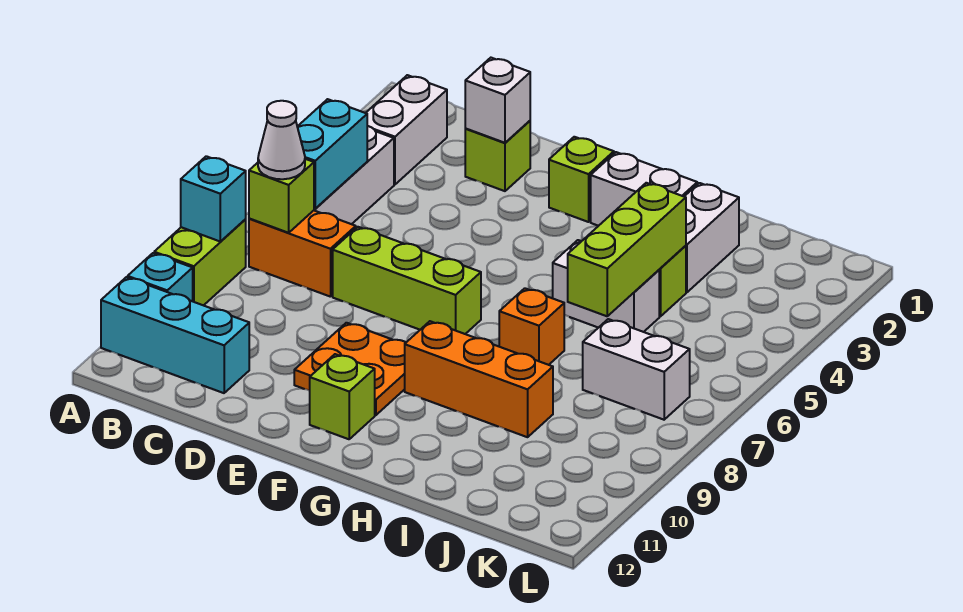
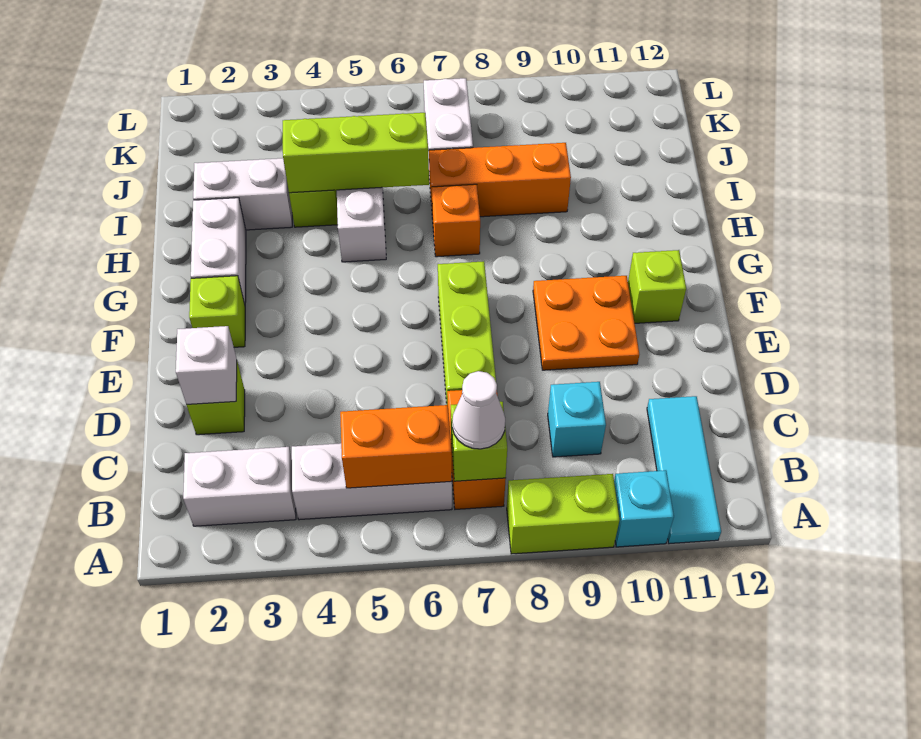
cyan brick A8 level 2 -> cyan brick C9 level 1
cyan brick A11:C11 level 1 -> cyan tile A11:C11 level 1
cyan brick B5:B6 level 2 -> orange brick B5:B6 level 2
orange brick G9:I9 level 1 -> orange brick I7:I9 level 1

